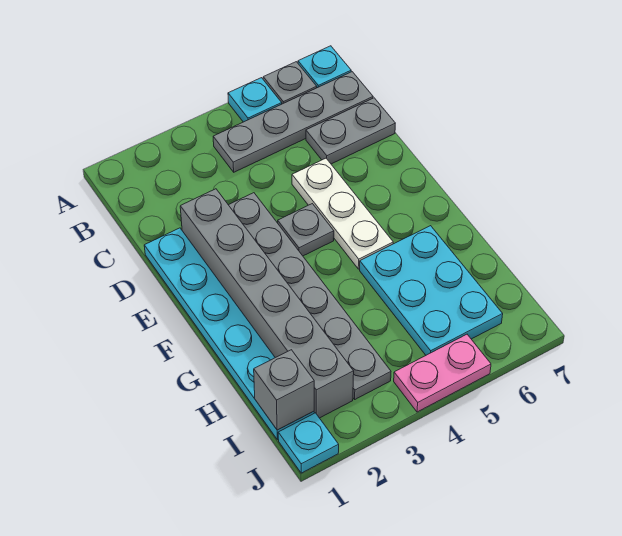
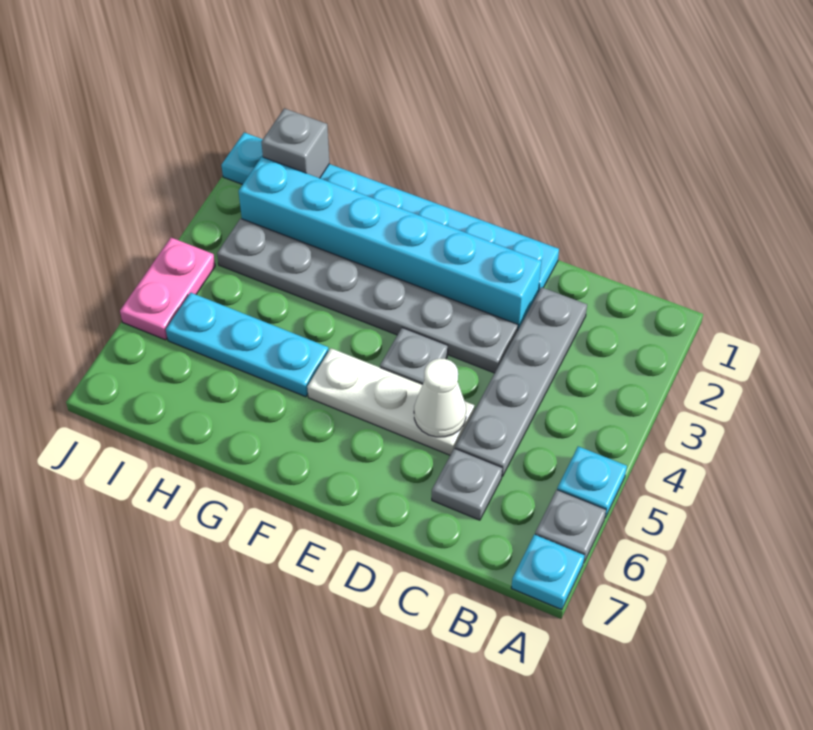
grey plate B4:B7 level 1 -> grey plate C2:C5 level 1
grey plate C6:C7 level 1 -> grey plate C6 level 1
grey brick D2:I2 level 1 -> cyan brick D2:I2 level 1
none -> white cone D5 level 2
cyan plate G5:I6 level 1 -> cyan plate G5:I5 level 1

